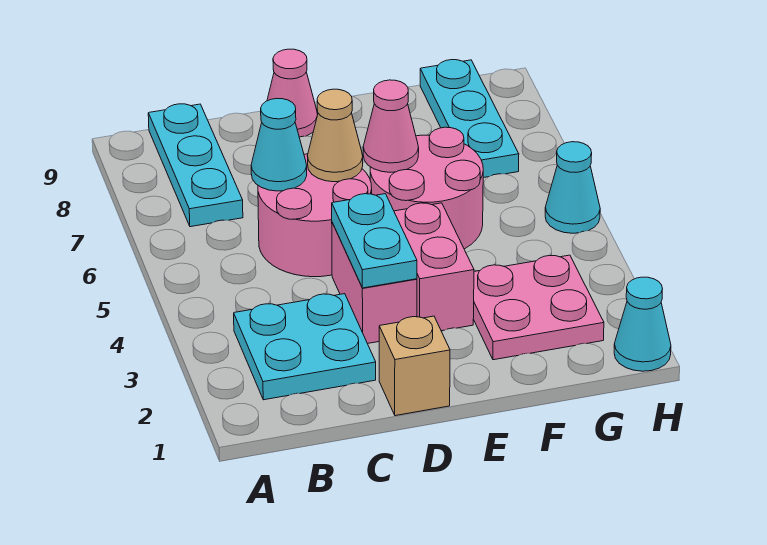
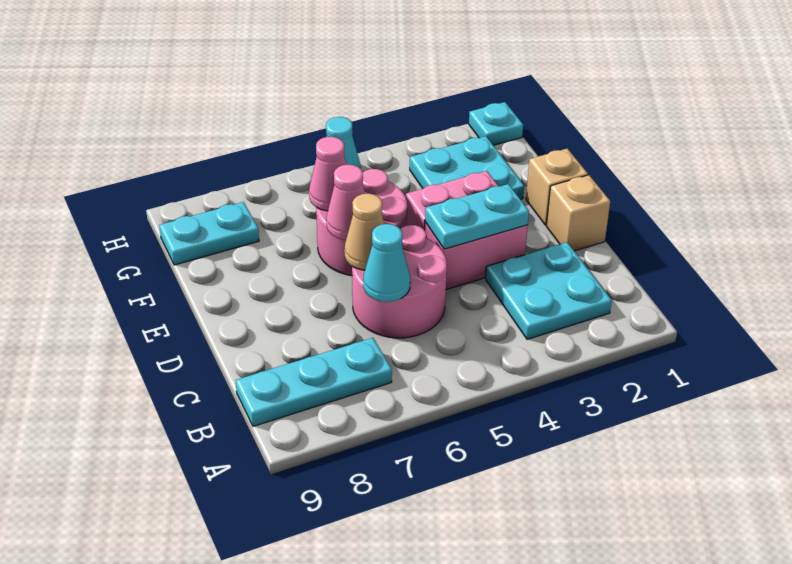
pink cone D9 level 1 -> pink cone F6 level 2
none -> tan brick E1 level 1
pink plate F2:G3 level 1 -> cyan plate F2:G3 level 1
cyan plate G7:G9 level 1 -> cyan plate G8:G9 level 1
cyan cone H1 level 1 -> cyan plate H1 level 1

